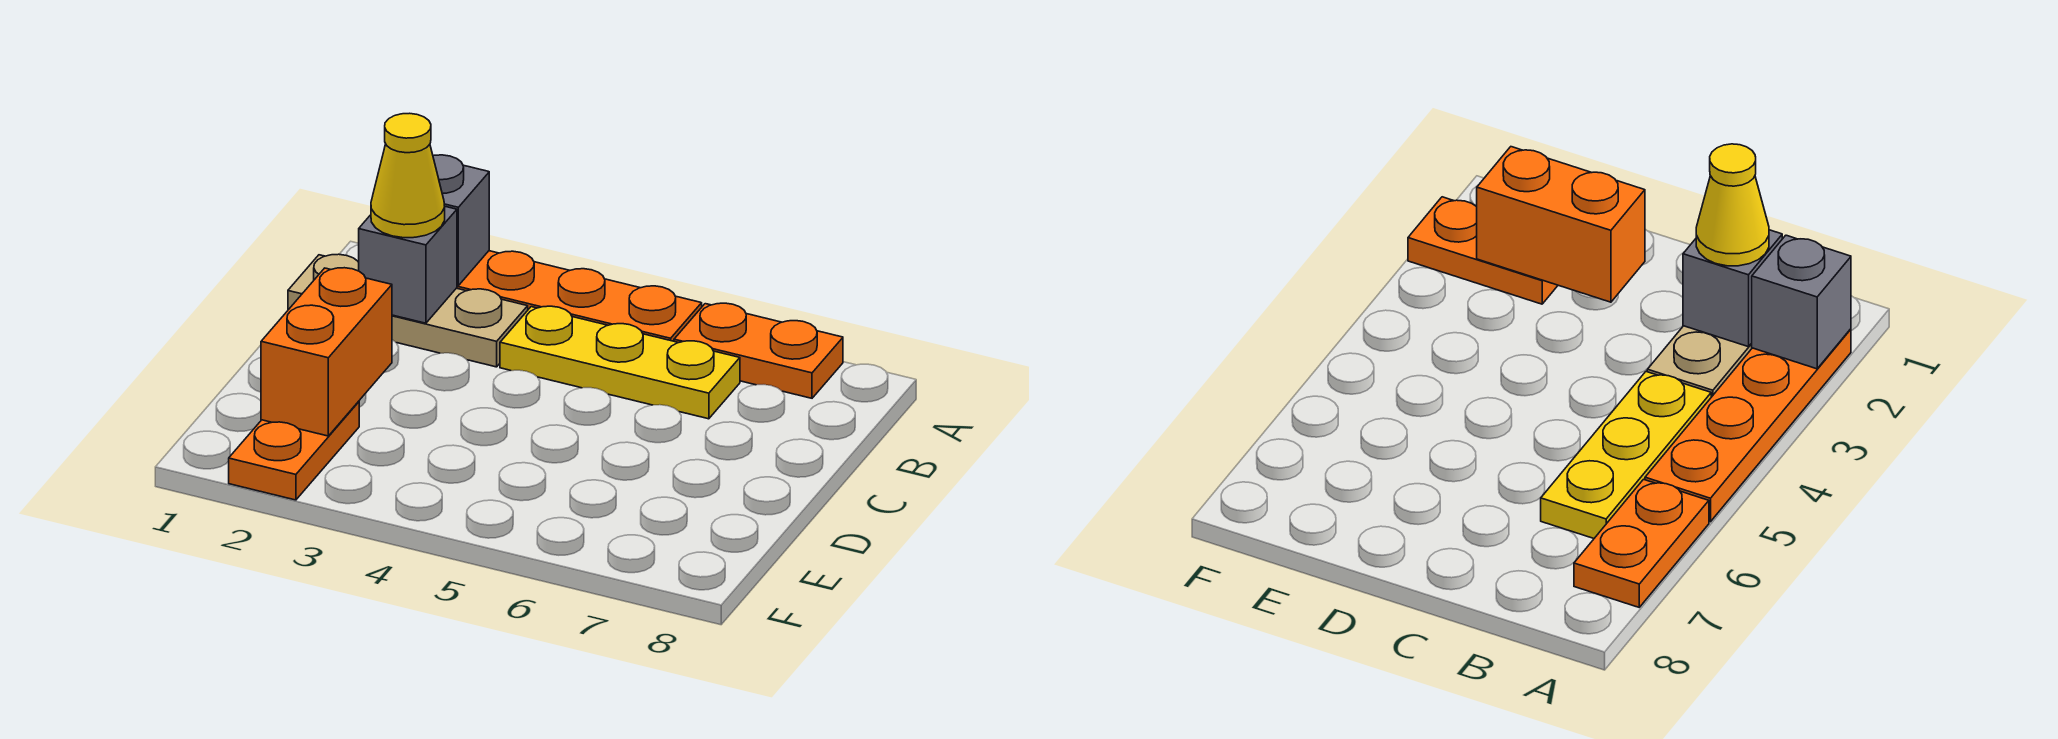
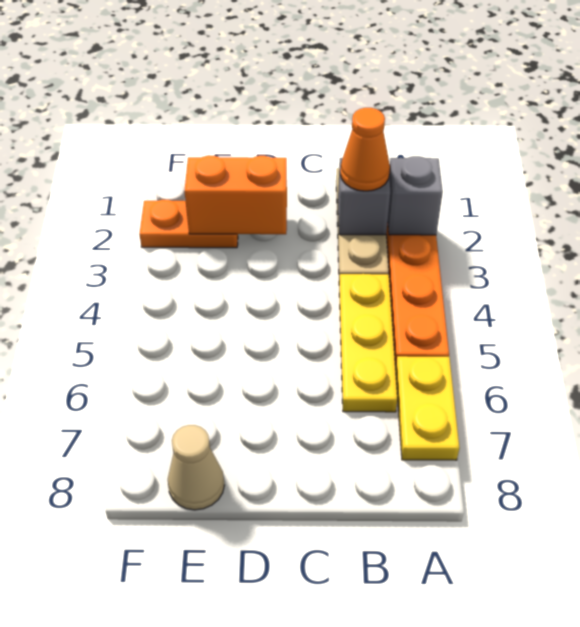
orange plate A6:A7 level 1 -> yellow plate A6:A7 level 1
yellow cone B2 level 3 -> orange cone B2 level 3
none -> tan cone E8 level 1

